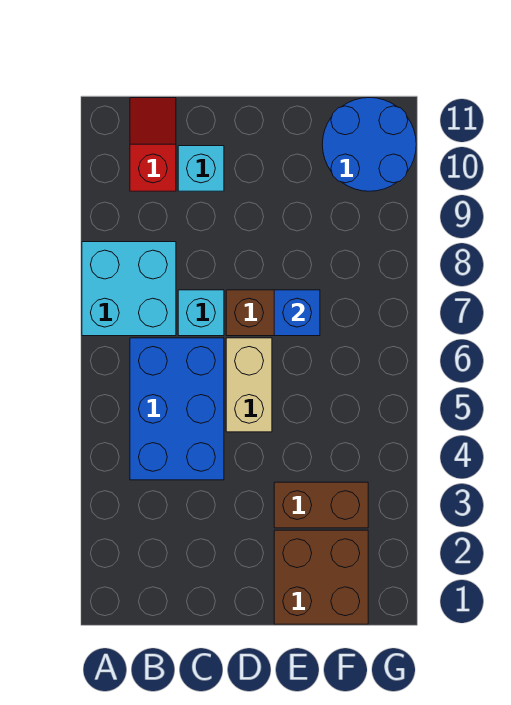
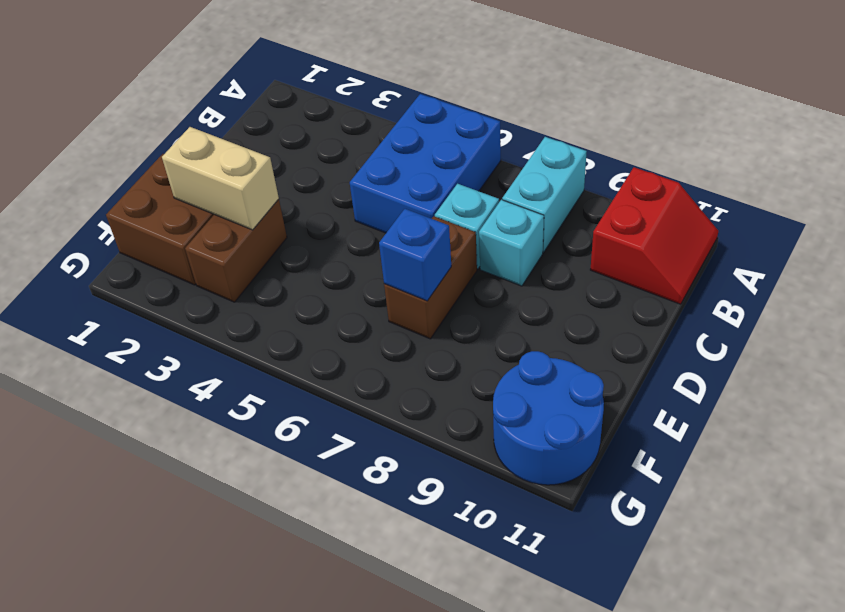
cyan brick A7:B8 level 1 -> cyan brick A8:B8 level 1
blue brick B4:C6 level 1 -> blue brick A5:C6 level 1
red slope B10:B11 level 1 top 10 -> red slope A10:B11 level 1 top 10
cyan brick C10 level 1 -> cyan brick C8 level 1
tan brick D5:D6 level 1 -> tan brick E2:E3 level 2

